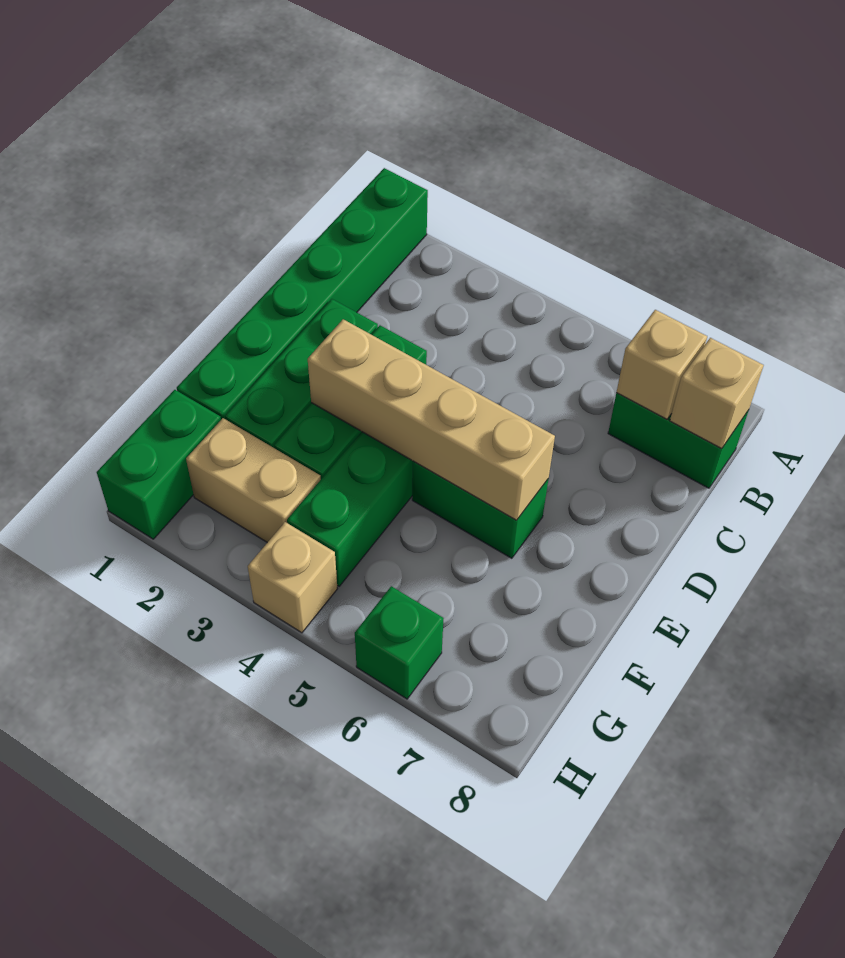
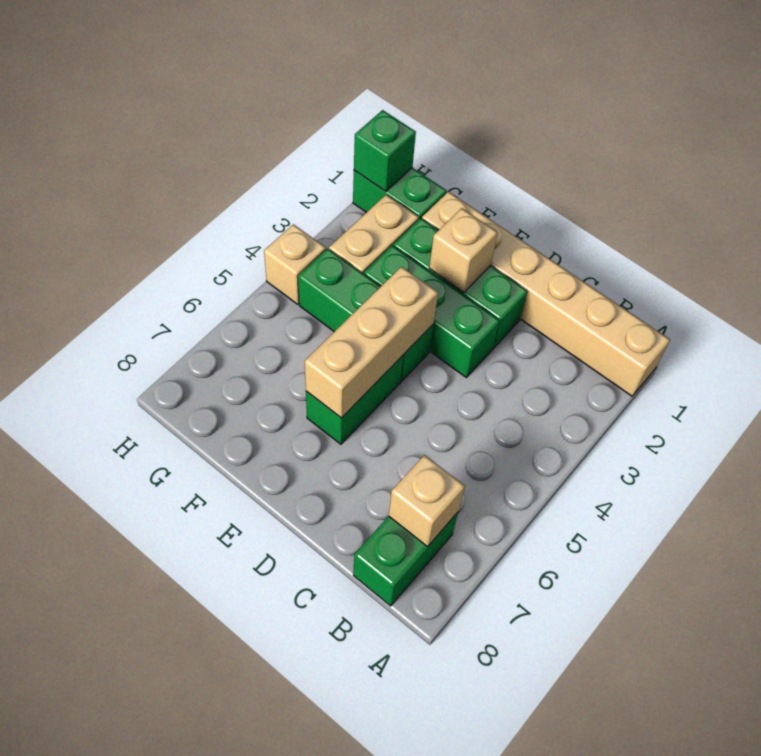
green brick A1:F1 level 1 -> tan brick A1:F1 level 1
tan brick B8 level 2 -> tan brick E2 level 2
tan brick E3:E6 level 2 -> tan brick E4:E6 level 2
green brick H6 level 1 -> green brick H1 level 2

